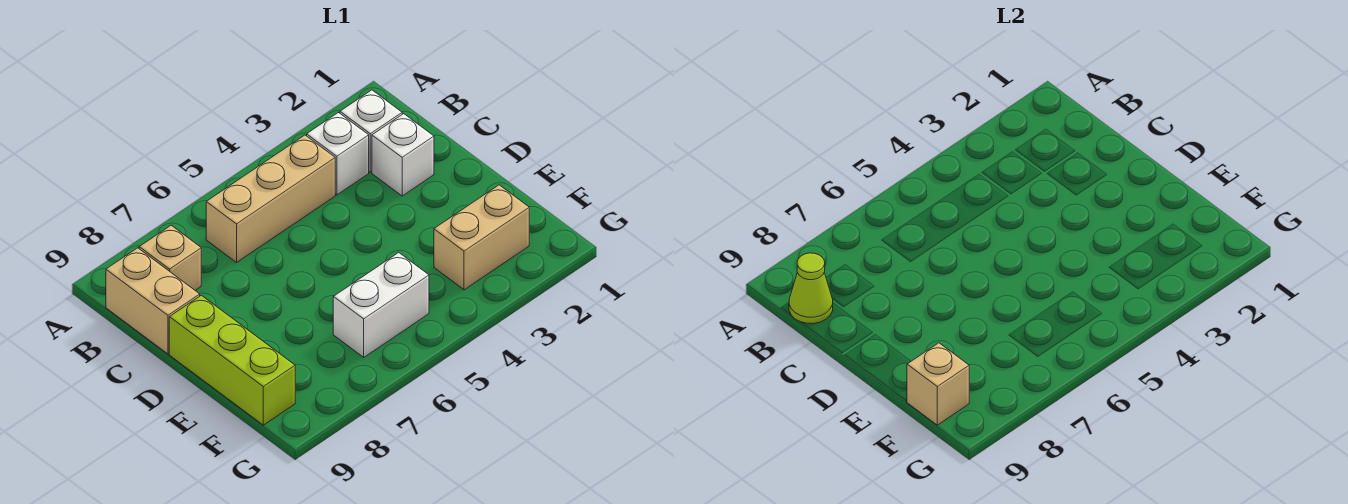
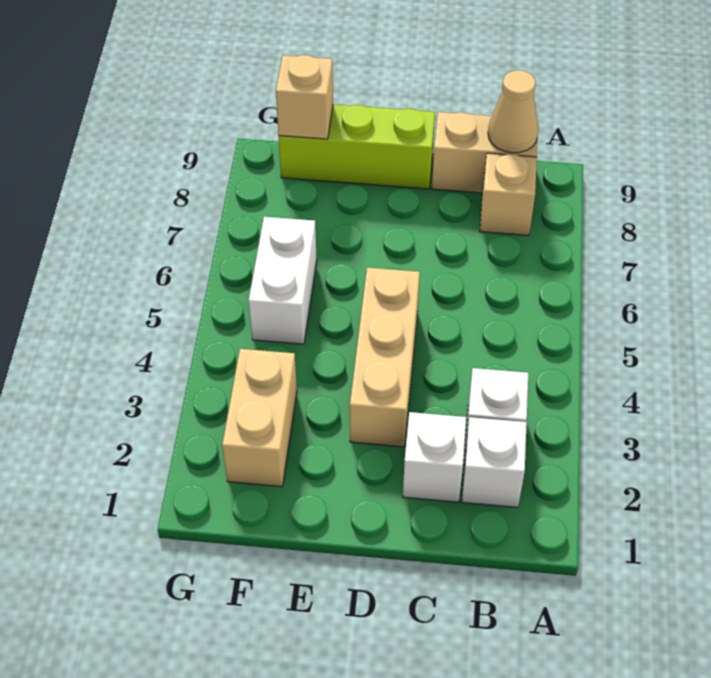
tan brick B4:B6 level 1 -> tan brick D3:D5 level 1
lime cone B9 level 2 -> tan cone B9 level 2

